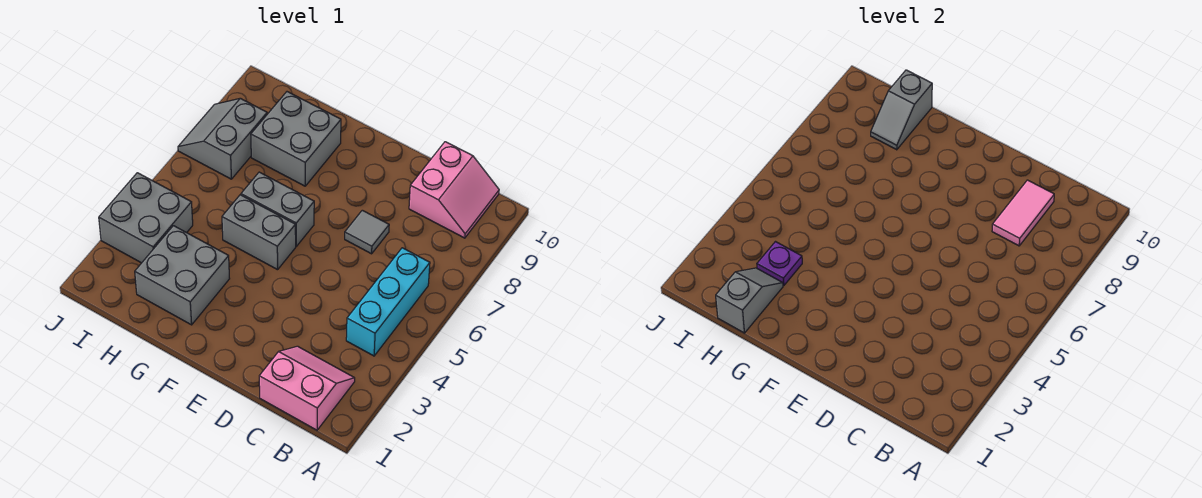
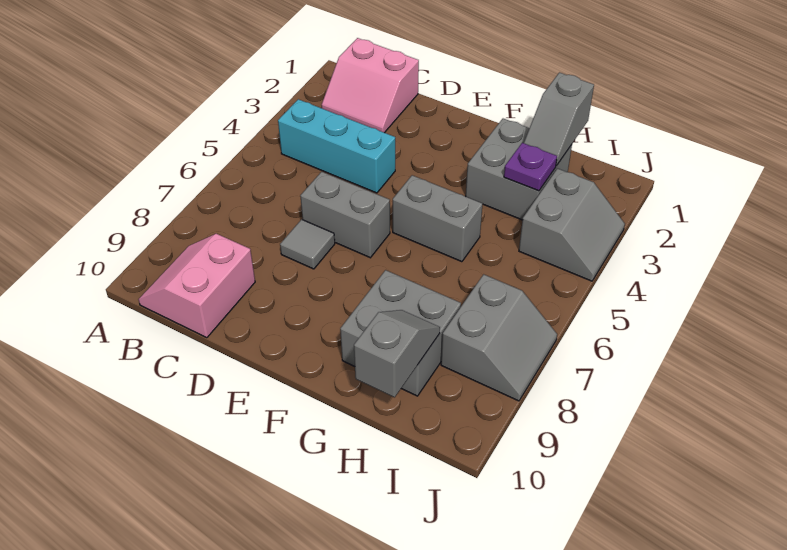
cyan brick B4:B6 level 1 -> cyan brick B4:D4 level 1
pink tile C8:C9 level 2 -> none
grey brick F6:G6 level 1 -> grey brick D6:E6 level 1
grey brick I3:J4 level 1 -> grey slope I3:J4 level 1 top I

